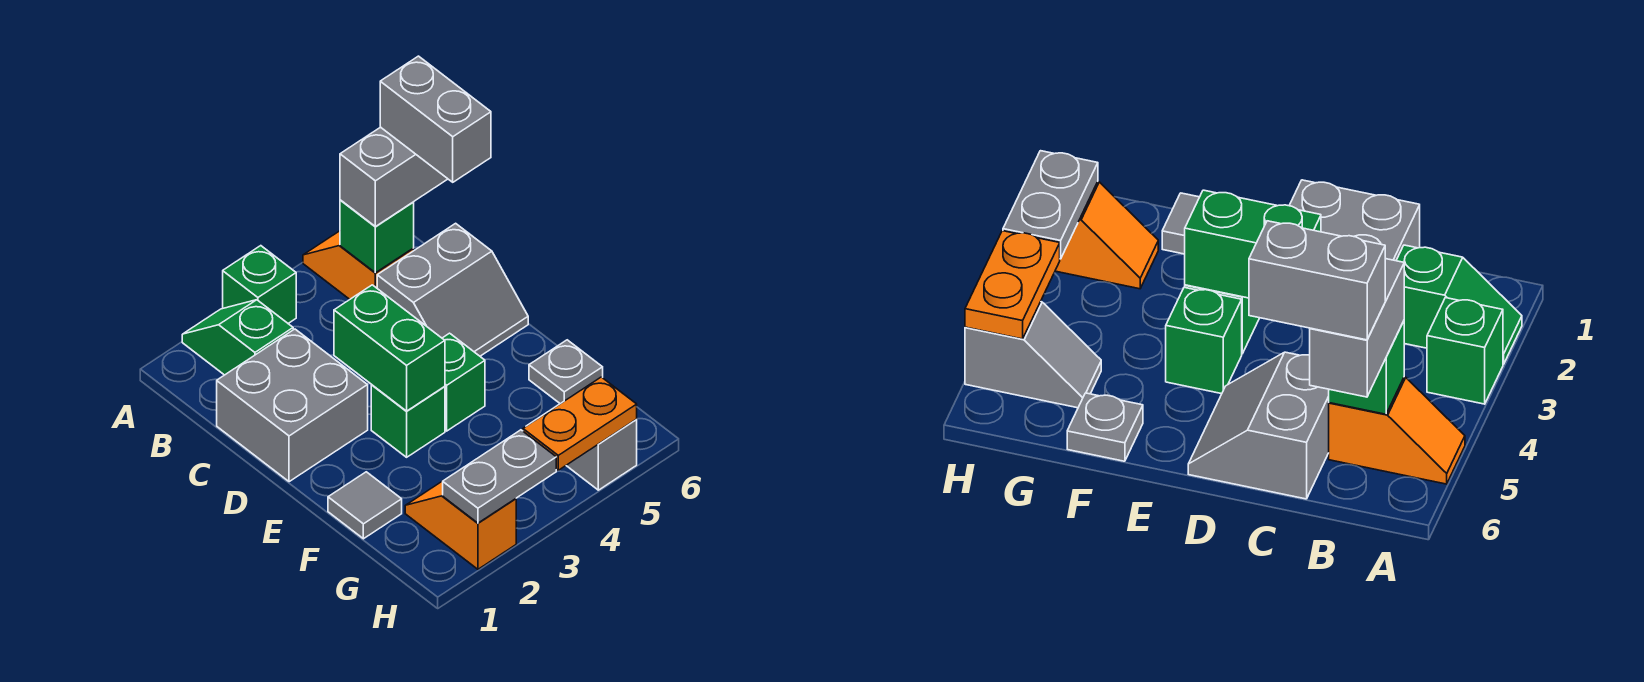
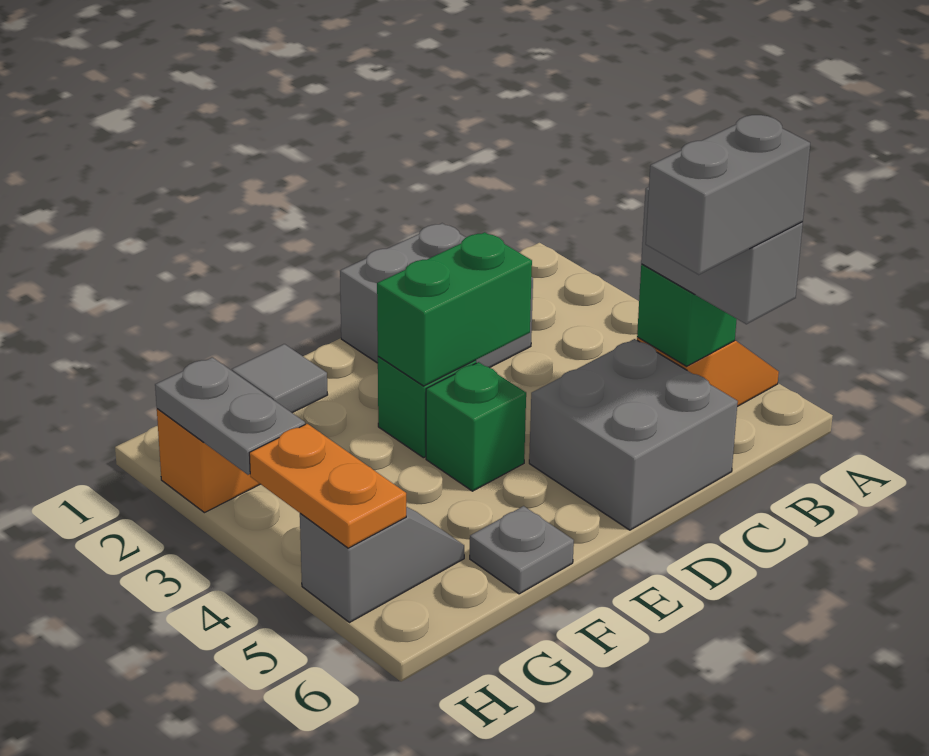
green slope A2:B2 level 1 top B -> none
green brick A3 level 1 -> none
grey slope C5:D6 level 1 top C -> grey brick C5:D6 level 1

